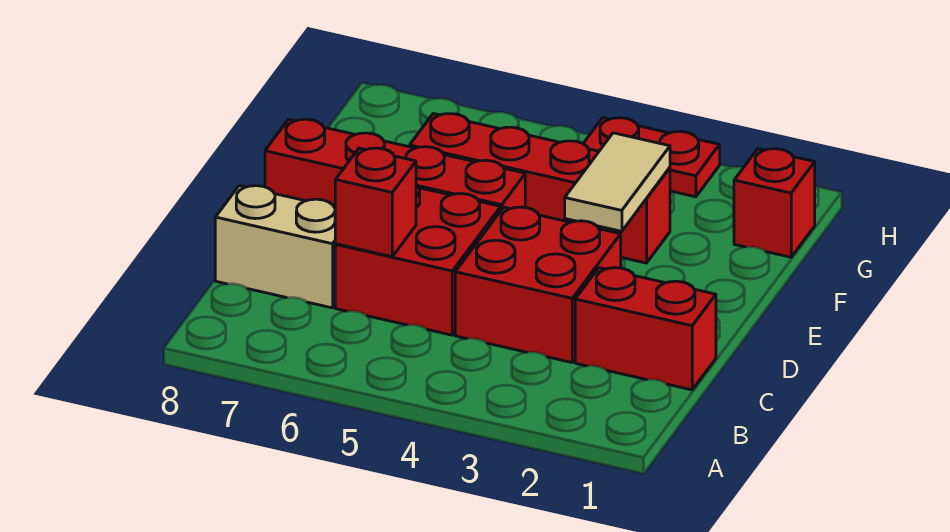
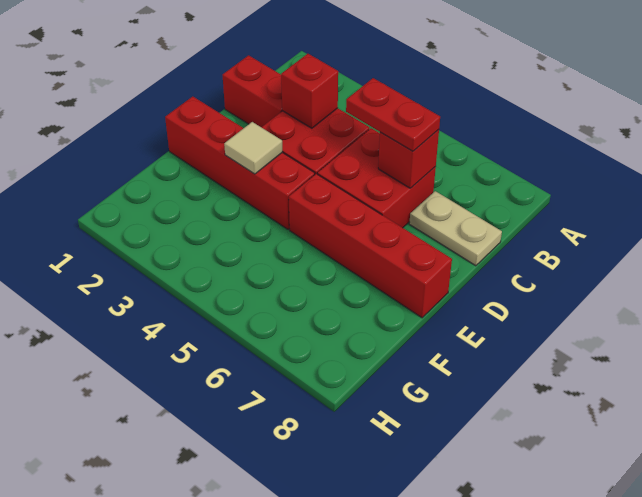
tan brick C7:C8 level 1 -> tan plate C7:C8 level 1
tan tile E3:F3 level 2 -> tan tile E3 level 2
red brick F3:F6 level 1 -> red brick E1:E4 level 1
red brick G1 level 1 -> red brick C3 level 2
red plate H3:H4 level 1 -> red plate C5:C6 level 3

